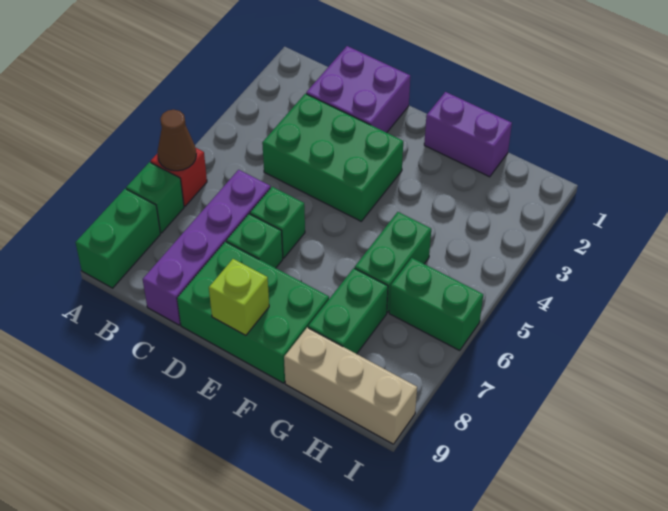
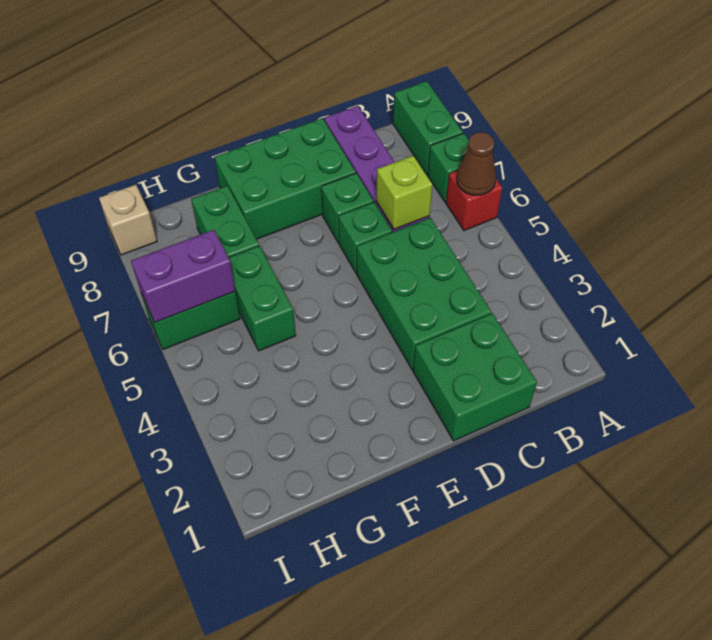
purple brick C1:D2 level 1 -> green brick C1:D2 level 1
green brick C3:E4 level 1 -> green brick C3:D5 level 1
lime brick E9 level 2 -> lime brick C6 level 2
purple brick F1:G1 level 1 -> purple brick H6:I6 level 2
tan brick G9:I9 level 1 -> tan brick I9 level 1

